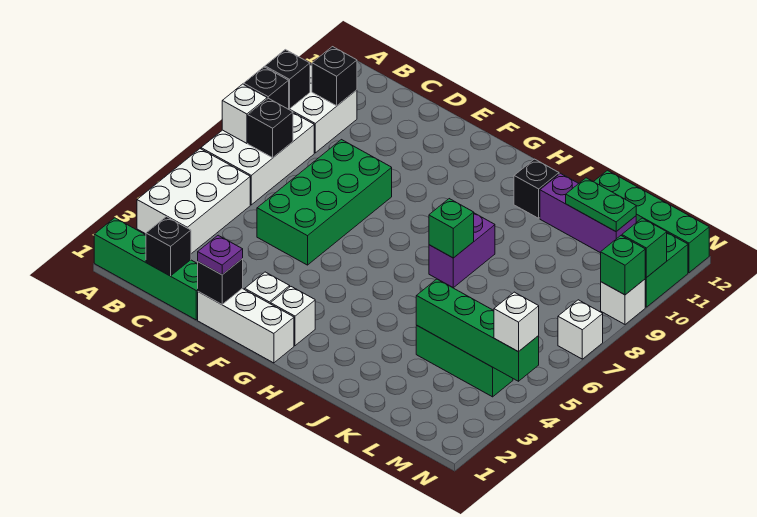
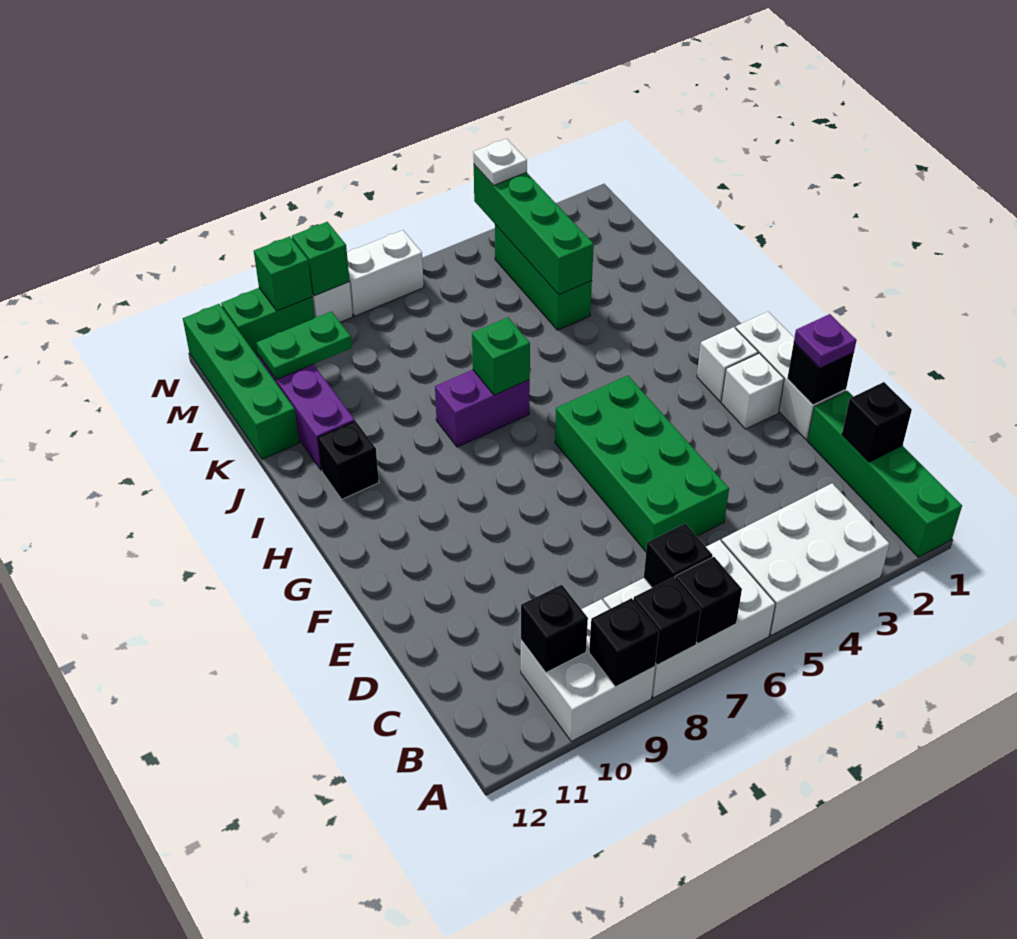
white brick A7 level 2 -> black brick A7 level 2
green brick D5:E8 level 1 -> green brick D5:G6 level 1
green plate K11:L11 level 2 -> green plate L10:L11 level 2
white brick N4 level 3 -> white plate N4 level 3
white brick N7 level 1 -> white brick N7:N8 level 1

